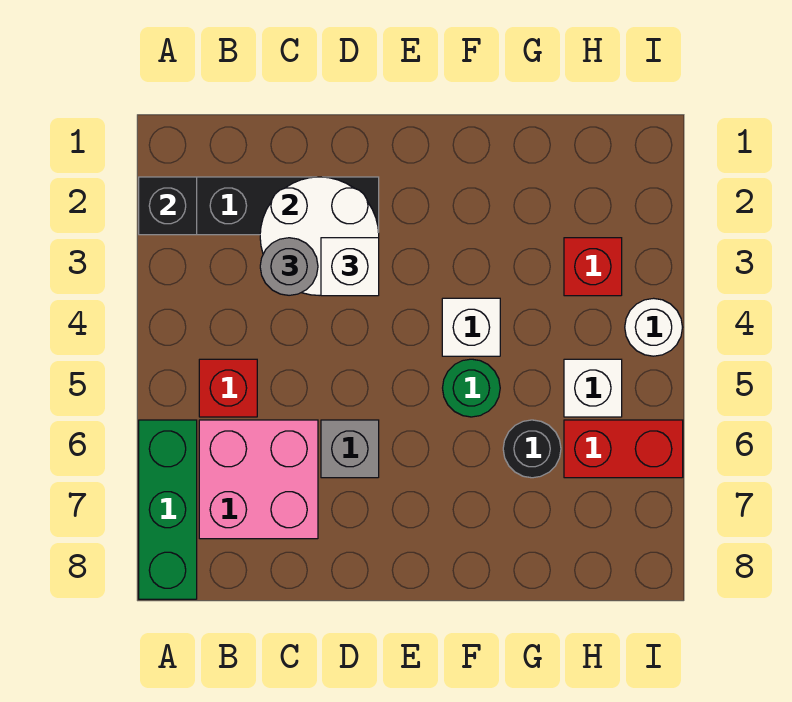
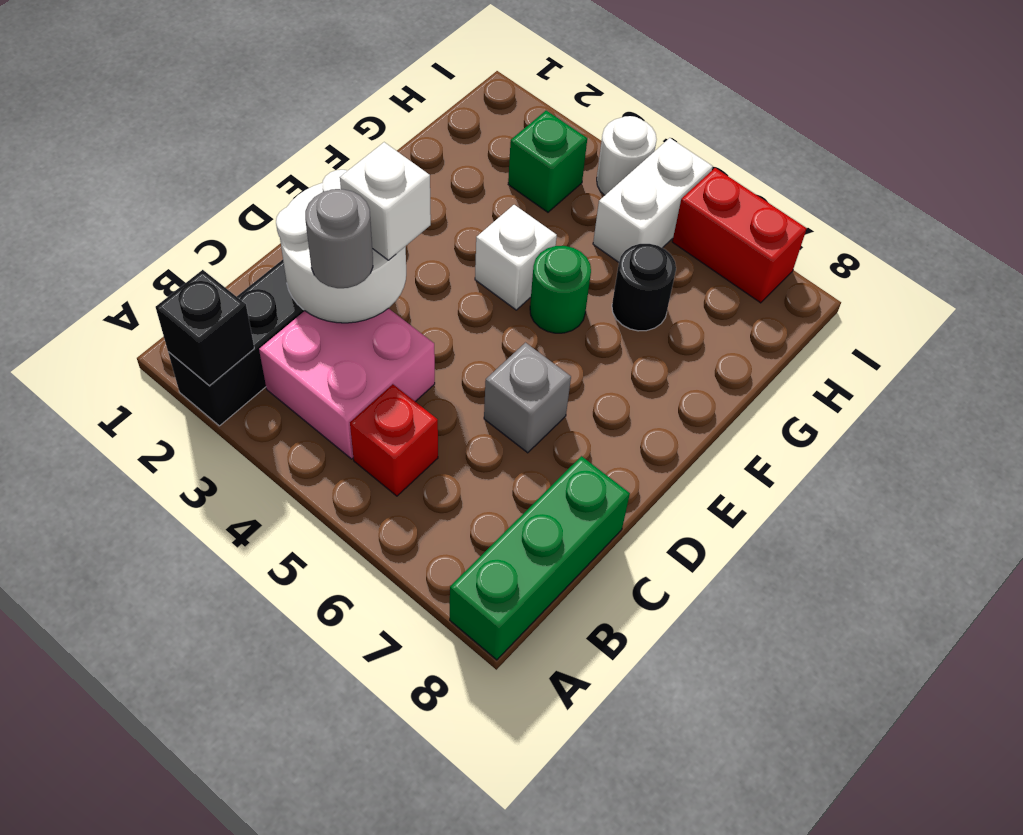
green brick A6:A8 level 1 -> green brick A8:C8 level 1
pink brick B6:C7 level 1 -> pink brick B3:C4 level 1
red brick H3 level 1 -> green brick H3 level 1
white brick H5 level 1 -> white brick H5:I5 level 1
red brick H6:I6 level 1 -> red brick I6:I7 level 1

